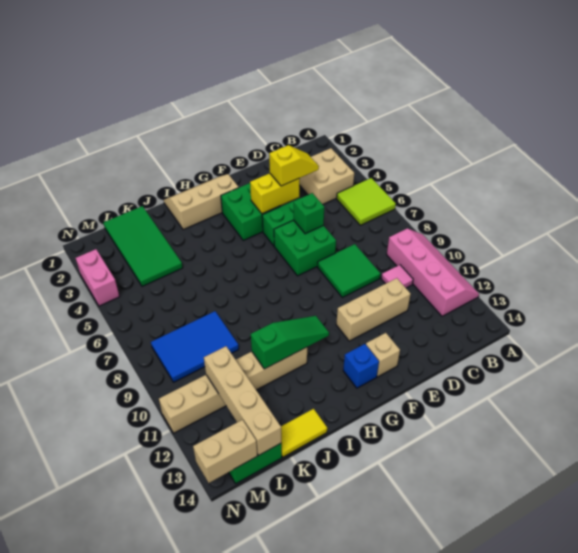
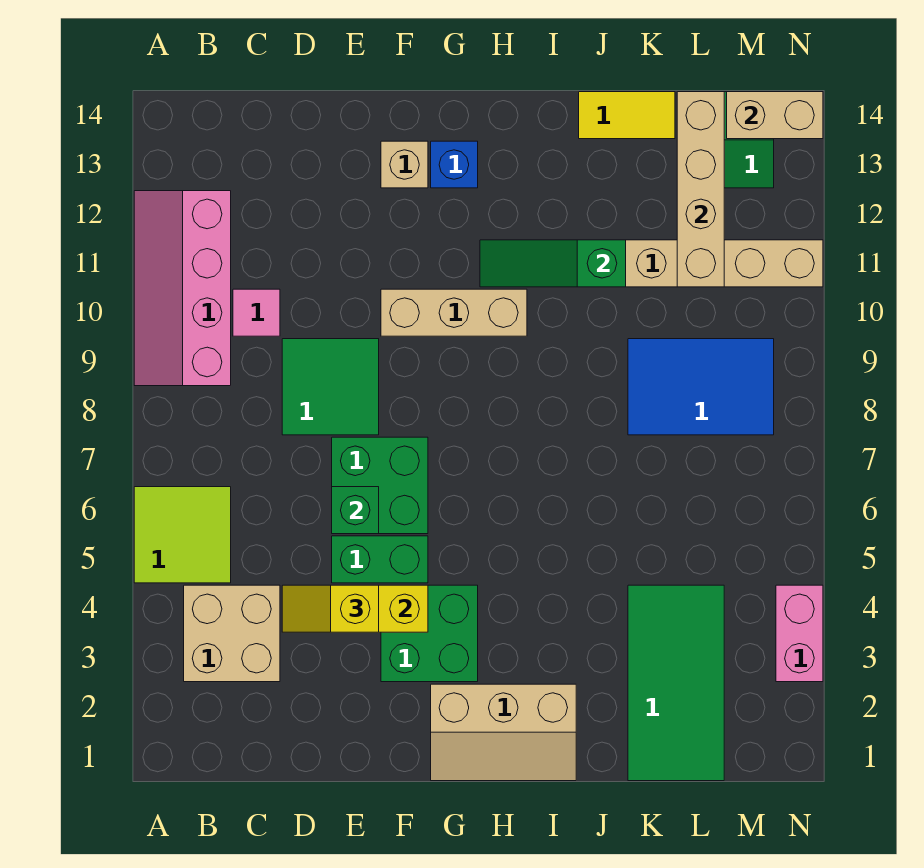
tan brick D11:F11 level 1 -> tan brick F10:H10 level 1

